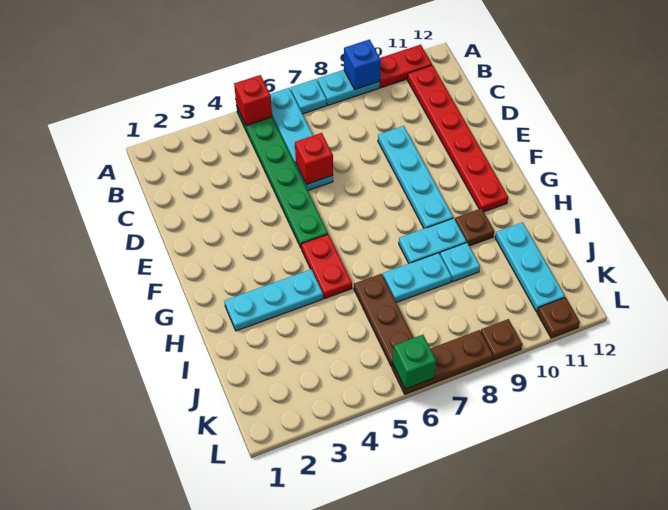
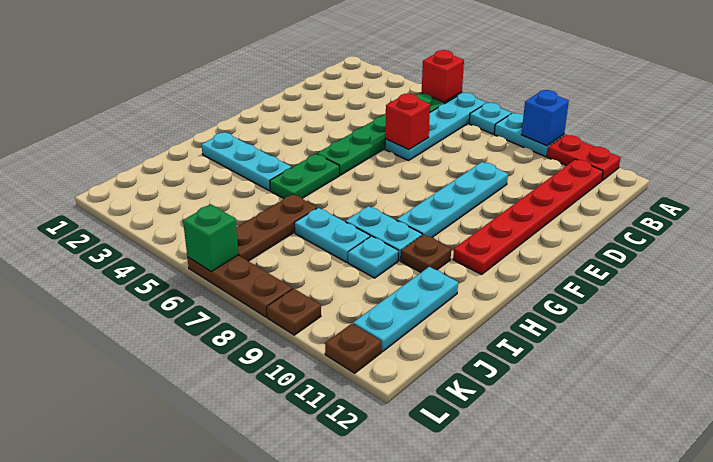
red plate G5:H5 level 1 -> green plate G5:H5 level 1

